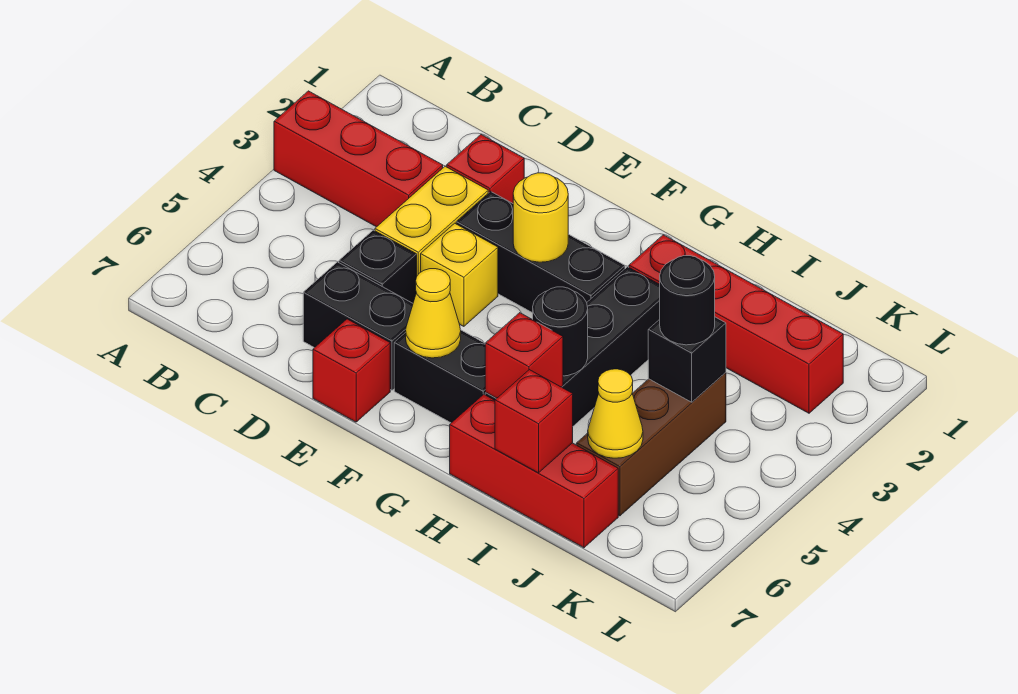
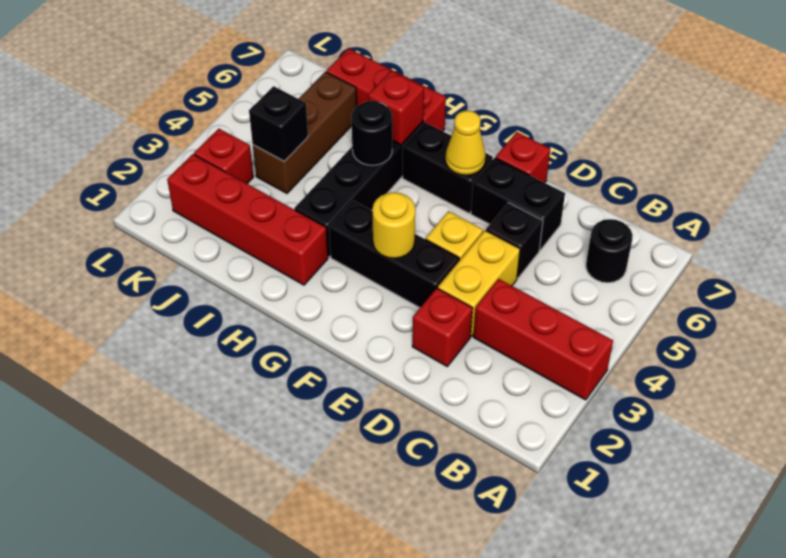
red brick I7 level 2 -> red brick K3 level 1
black round brick J4 level 3 -> black round brick B6 level 1
yellow cone J6 level 2 -> none

